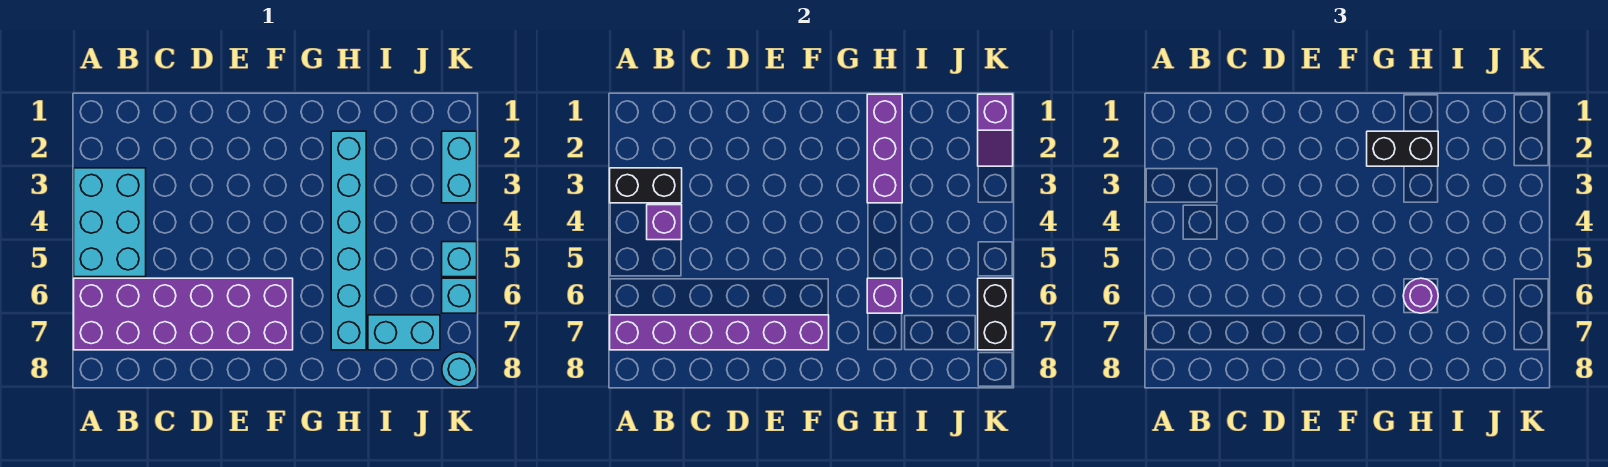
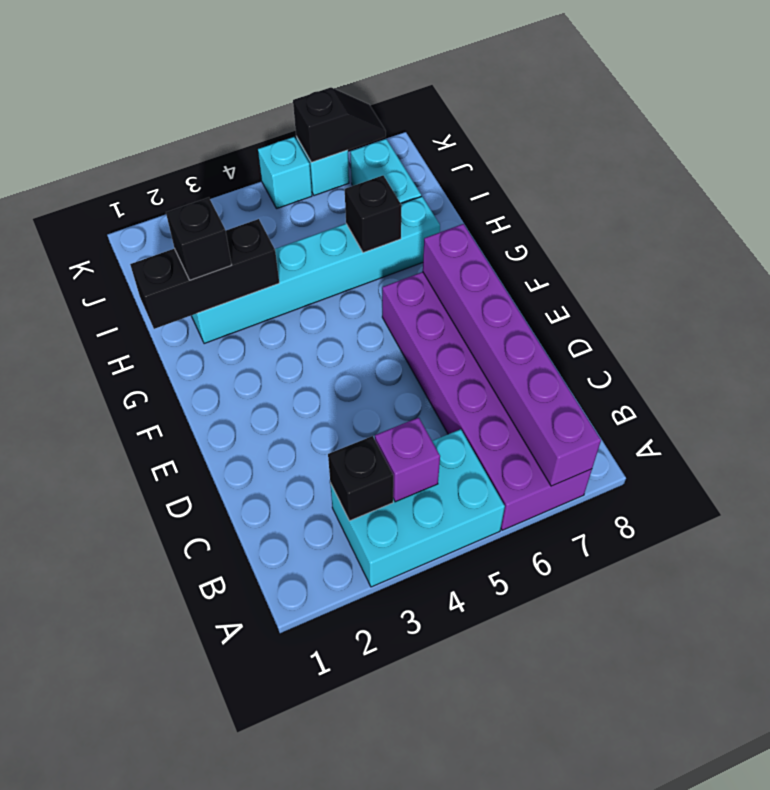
black brick A3:B3 level 2 -> black brick B3 level 2
black brick G2:H2 level 3 -> black brick H2 level 3
purple brick H1:H3 level 2 -> black brick H1:H3 level 2
purple brick H6 level 2 -> black brick H6 level 2
purple round brick H6 level 3 -> none
purple slope K1:K2 level 2 top 1 -> none
cyan brick K2:K3 level 1 -> none
black brick K6:K7 level 2 -> black slope K6:K7 level 2 top 6
cyan round brick K8 level 1 -> none

